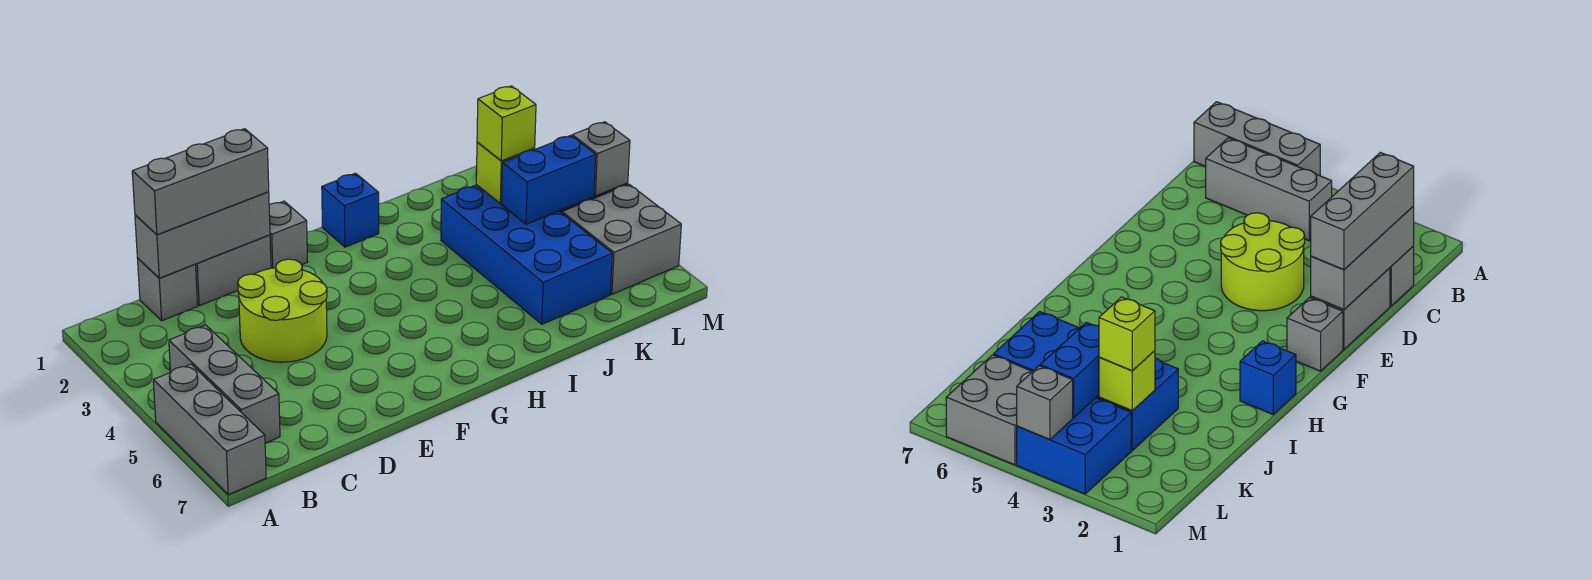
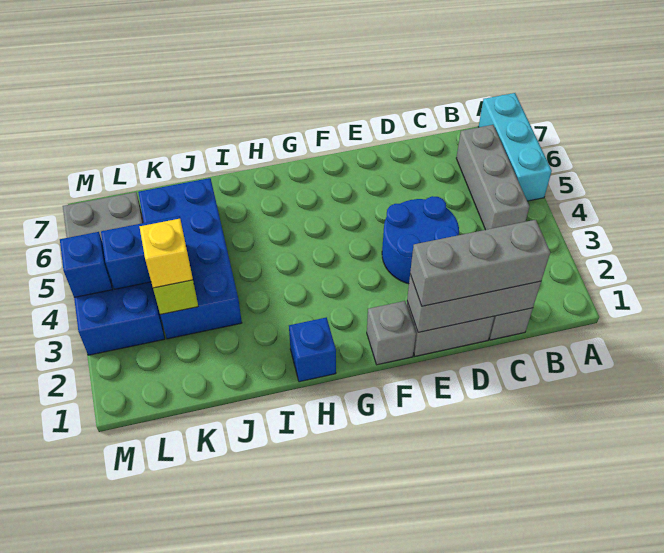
grey brick A5:A7 level 1 -> cyan brick A5:A7 level 1
lime round brick D3:E4 level 1 -> blue round brick D3:E4 level 1
lime brick K3 level 3 -> yellow brick K3 level 3
grey brick M4 level 2 -> blue brick M4 level 2

